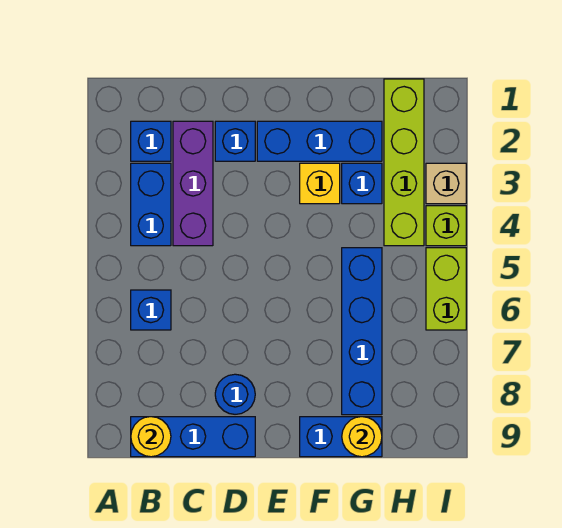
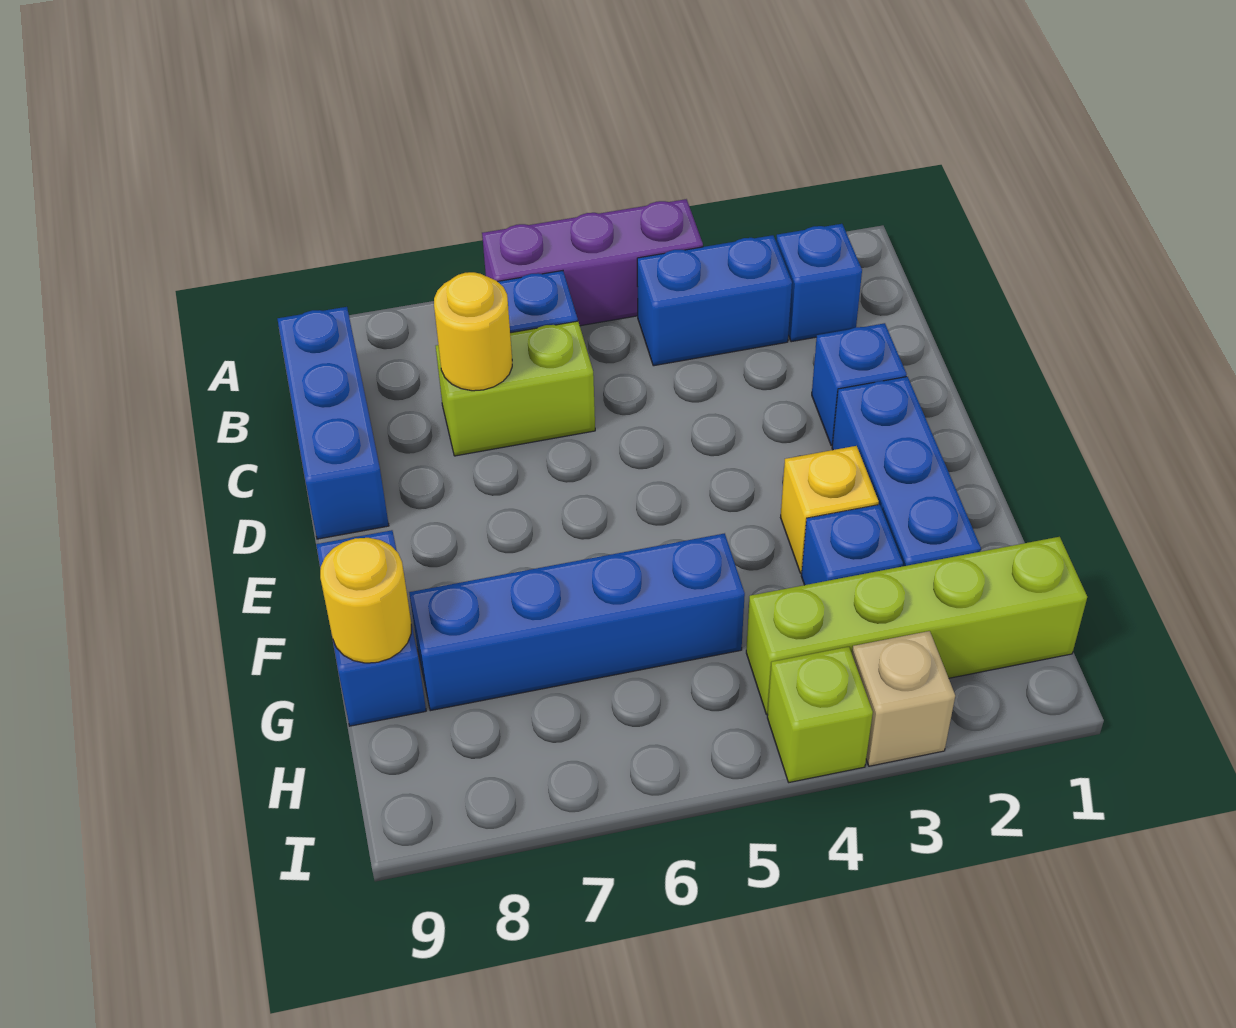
yellow round brick B9 level 2 -> yellow round brick C7 level 2
purple brick C2:C4 level 1 -> purple brick A4:A6 level 1
blue round brick D8 level 1 -> none
lime brick I5:I6 level 1 -> lime brick C6:C7 level 1

